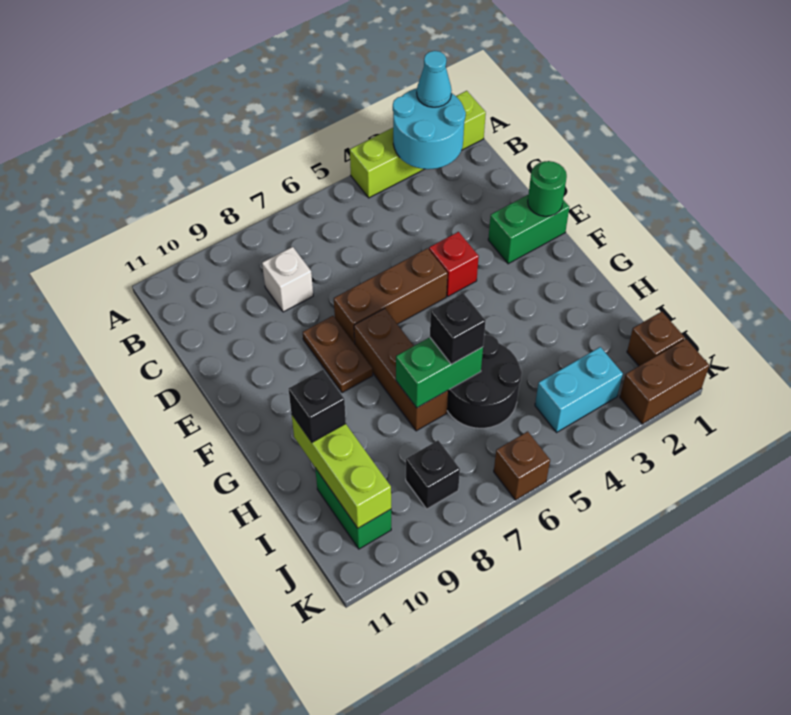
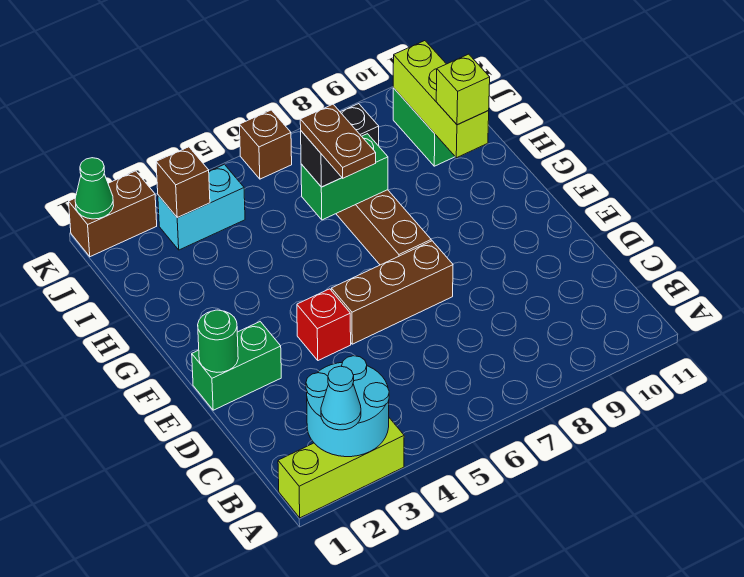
lime brick A1:A4 level 1 -> lime brick A1:A3 level 1
white brick C8 level 1 -> none
brown plate E8:F8 level 1 -> brown plate G6:H6 level 4
black round brick H5:I6 level 1 -> none
black brick H10 level 3 -> lime brick H10 level 3
brown brick J1 level 1 -> brown brick J3 level 2
none -> green cone K1 level 2

